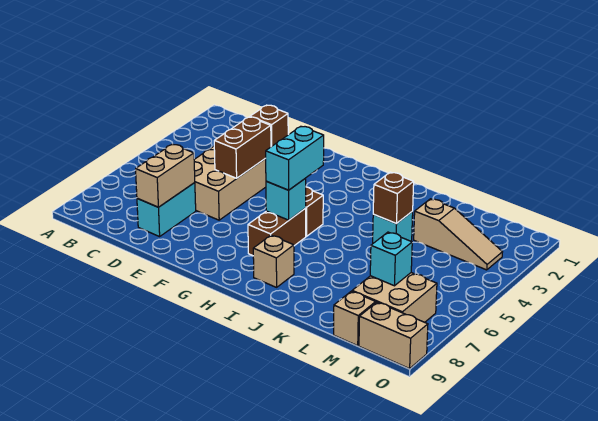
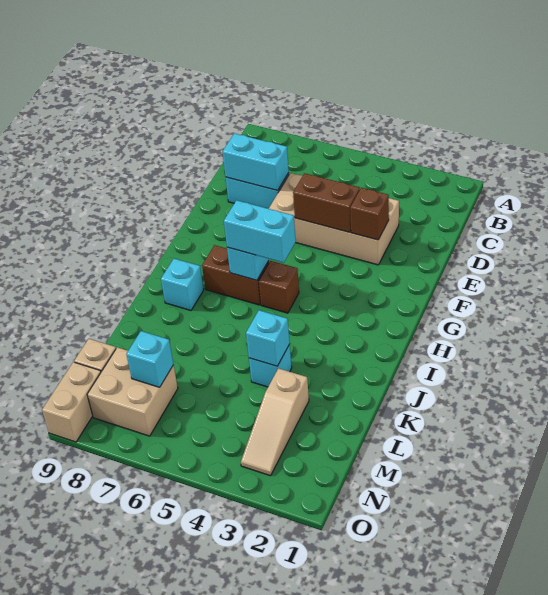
tan brick D7:D8 level 2 -> cyan brick D7:D8 level 2
tan brick I8 level 1 -> cyan brick I8 level 1
brown brick K4 level 2 -> cyan brick K4 level 2

